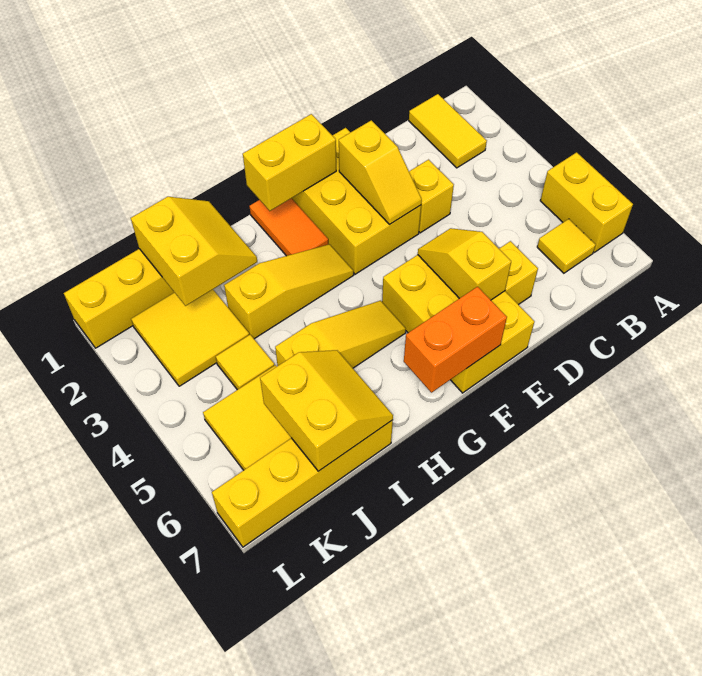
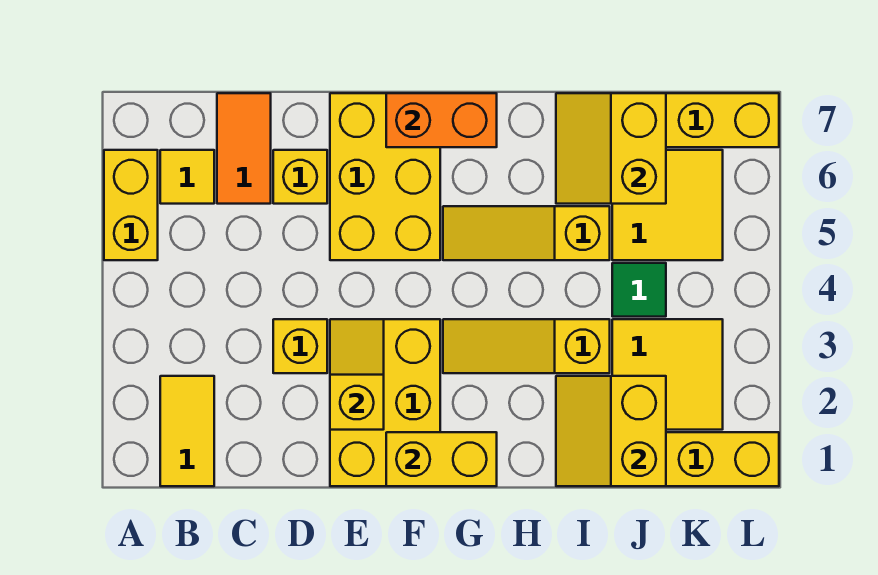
yellow slope E5:E6 level 2 top 6 -> none
orange tile G1:G2 level 1 -> orange tile C6:C7 level 1
yellow tile J4 level 1 -> green tile J4 level 1

